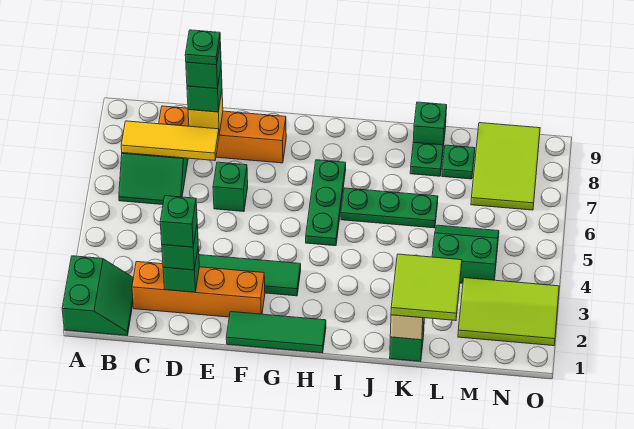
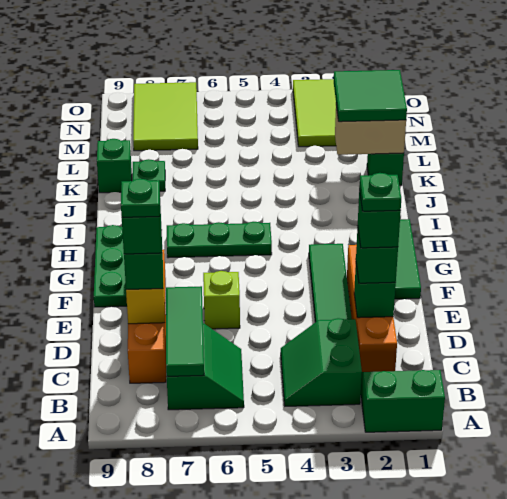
yellow tile B7:D7 level 2 -> green tile B7:D7 level 2
green brick E6 level 1 -> lime brick E6 level 1
green plate I6:K6 level 1 -> green plate F9:H9 level 1
lime tile K1:L2 level 3 -> green tile K1:L2 level 3
green slope L4:M5 level 1 top 4 -> green slope B3:C4 level 1 top 3
green plate L8 level 1 -> green plate D2 level 5
lime tile M7:N9 level 1 -> lime tile M7:O8 level 1

